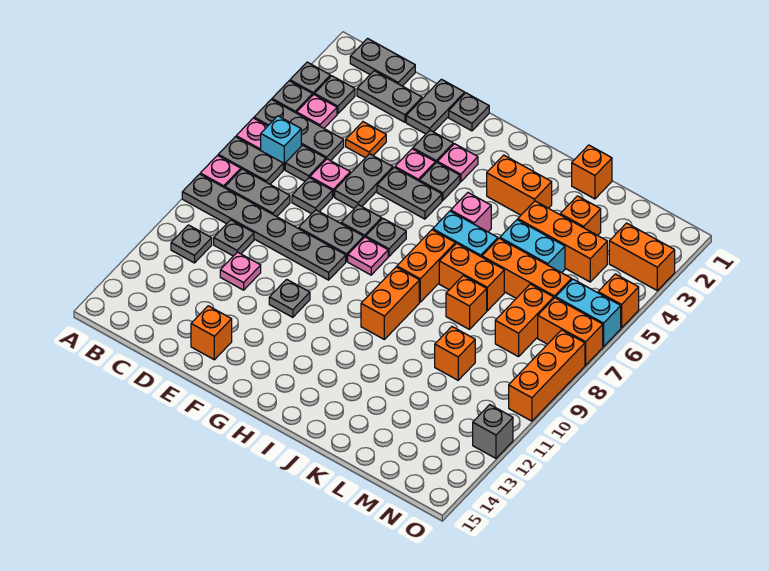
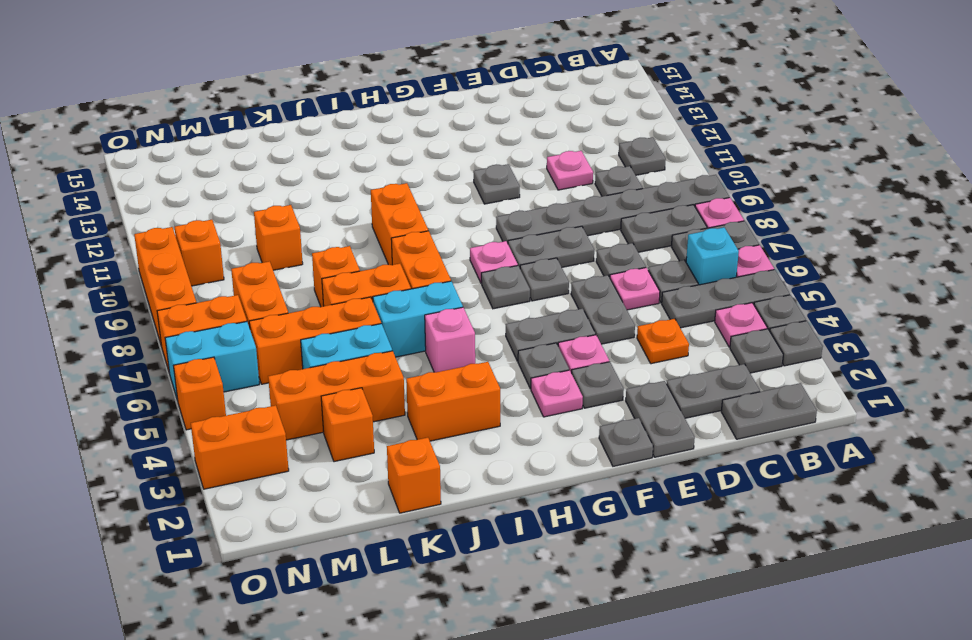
orange brick E14 level 1 -> orange brick N10 level 1
grey brick O12 level 1 -> none

